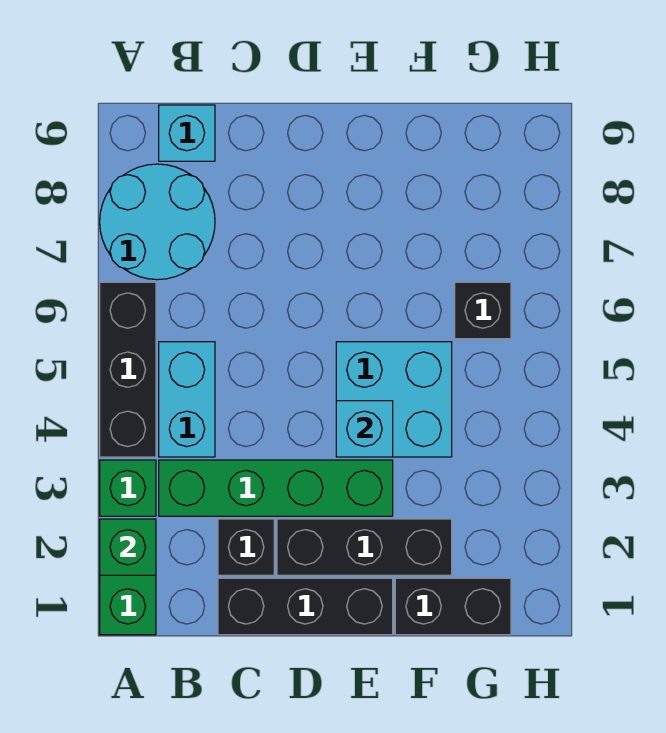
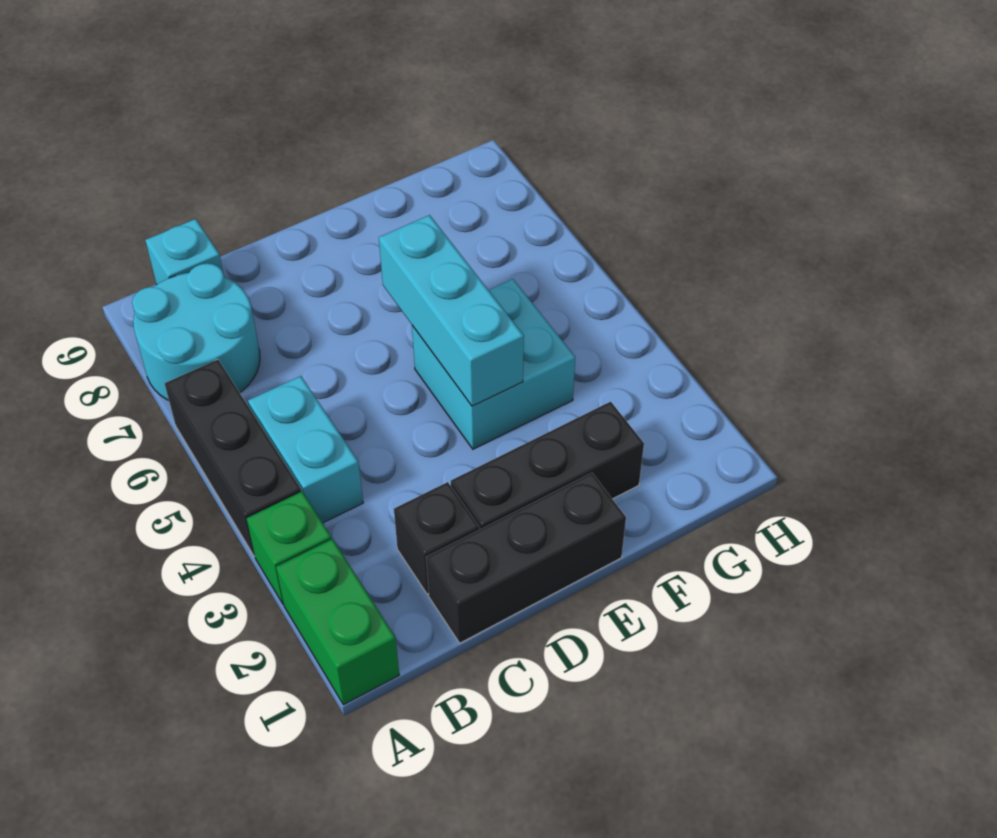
green brick A2 level 2 -> none
green brick B3:E3 level 1 -> none
cyan brick E4 level 2 -> cyan brick E4:E6 level 2
black brick F1:G1 level 1 -> none
black brick G6 level 1 -> none

